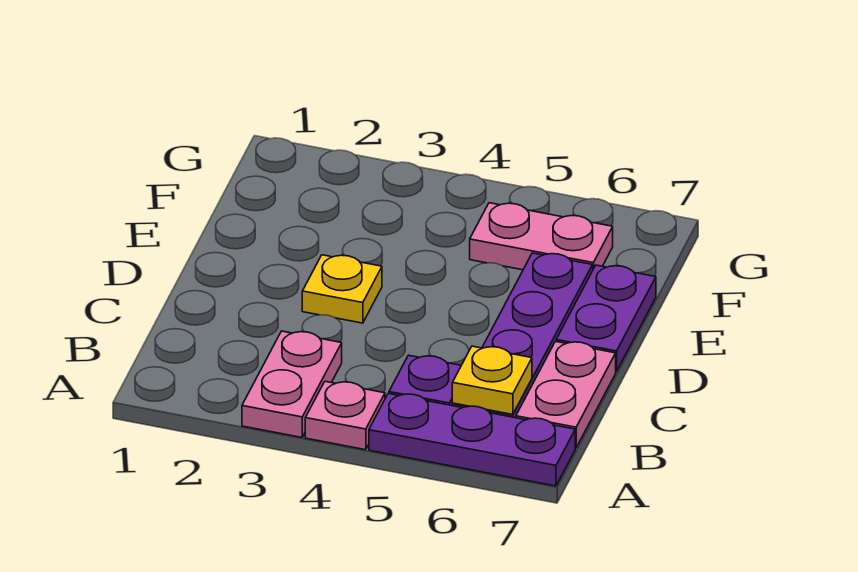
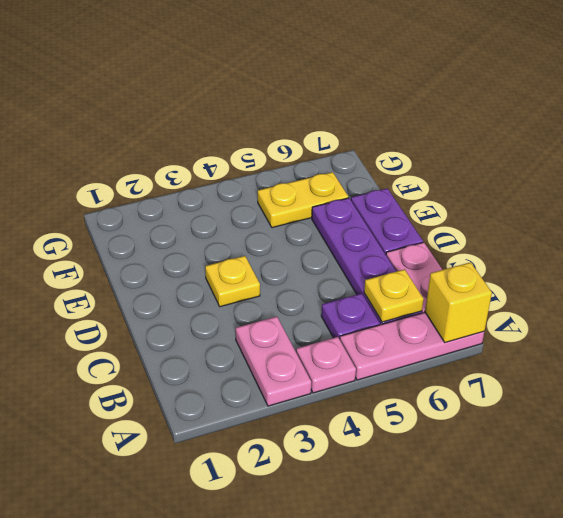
purple plate A5:A7 level 1 -> pink plate A5:A7 level 1
none -> yellow brick A7 level 2
pink plate F5:F6 level 1 -> yellow plate F5:F6 level 1

